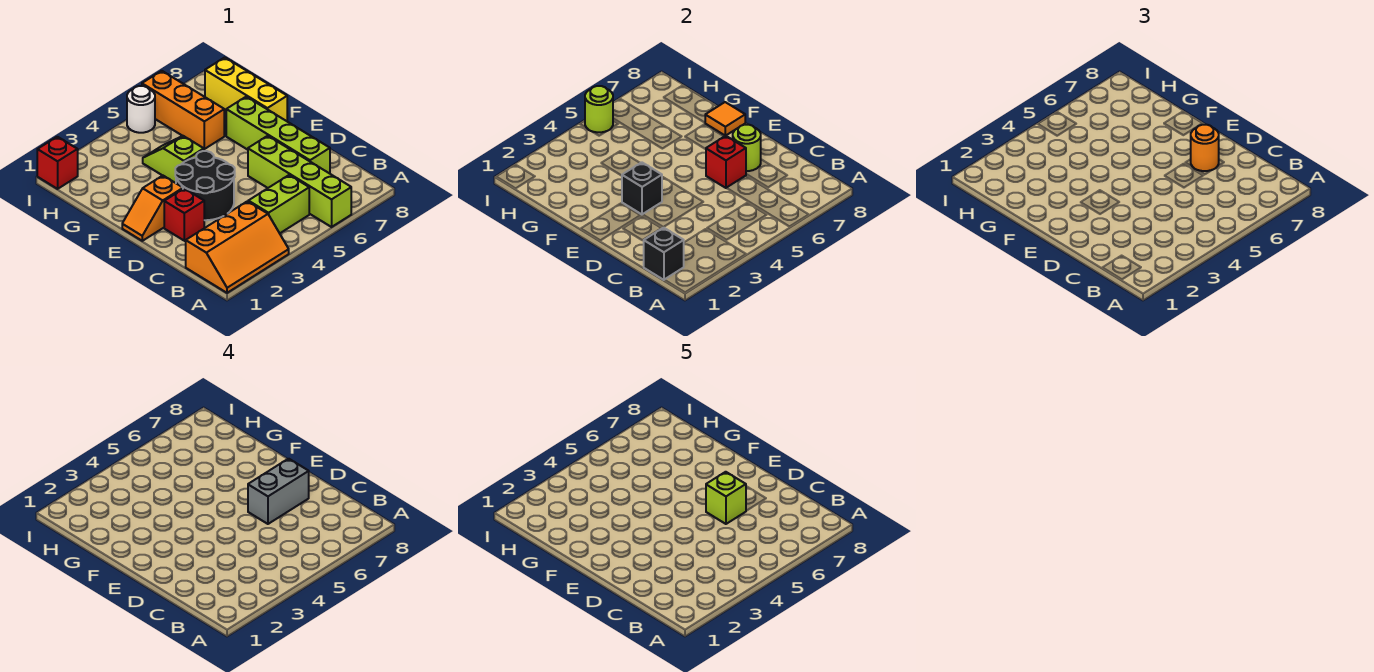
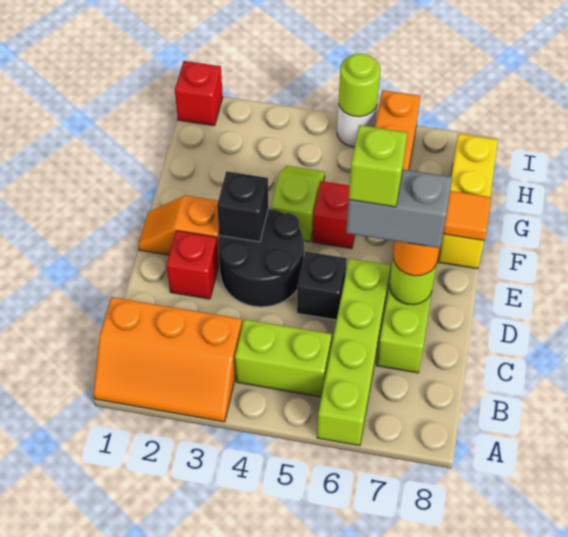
black brick B1 level 2 -> black brick D5 level 1
red brick D6 level 2 -> red brick F5 level 1

